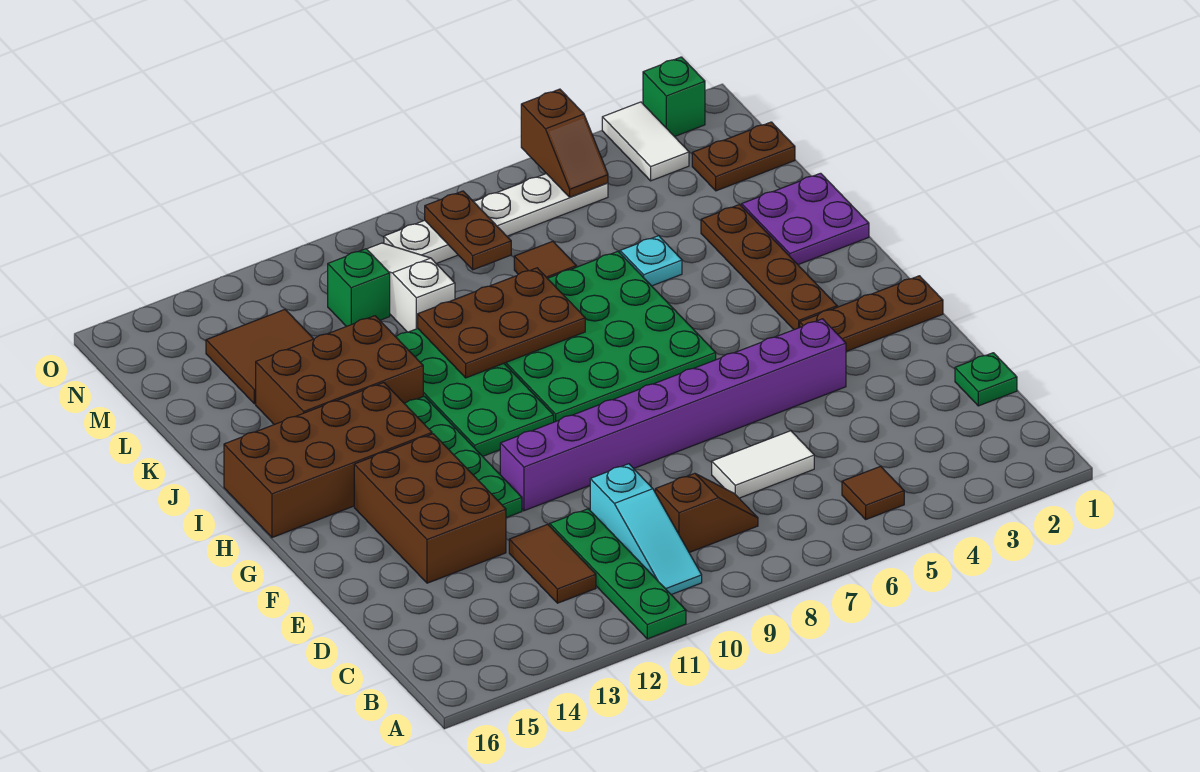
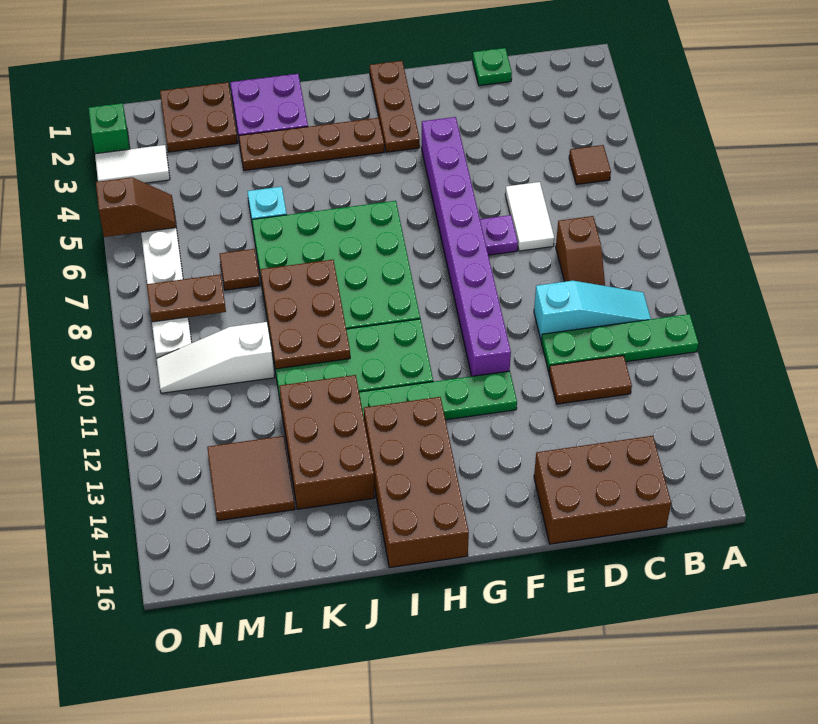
brown slope C8:C9 level 1 top 9 -> brown slope C8:C9 level 1 top 8
none -> purple plate E7 level 1
brown brick E13:G14 level 1 -> brown brick C15:E16 level 1
brown plate M1:M2 level 1 -> brown plate L1:M2 level 1
green brick M11 level 1 -> none

